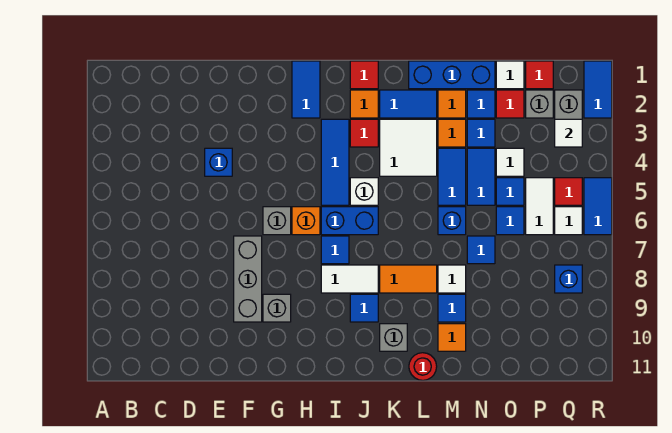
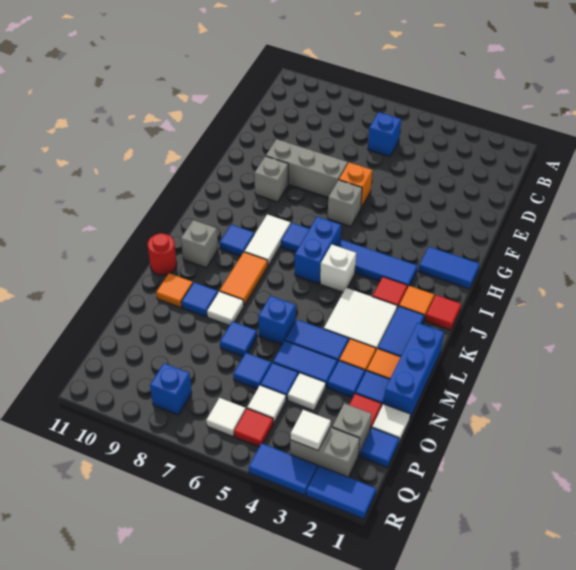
blue brick E4 level 1 -> blue brick C6 level 1
orange brick H6 level 1 -> orange brick F6 level 1
red tile P1 level 1 -> blue tile P1 level 1
white tile P5:P6 level 1 -> white tile P5 level 1
blue tile R5:R6 level 1 -> blue tile R3:R4 level 1

